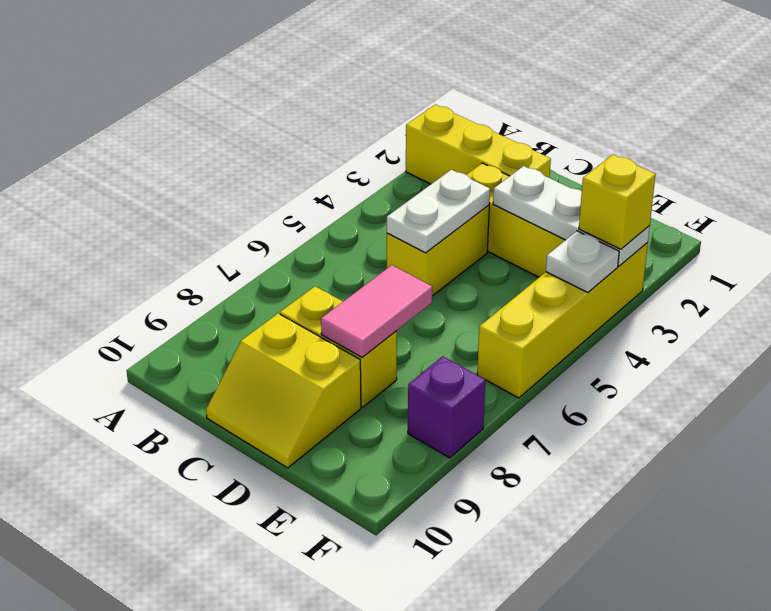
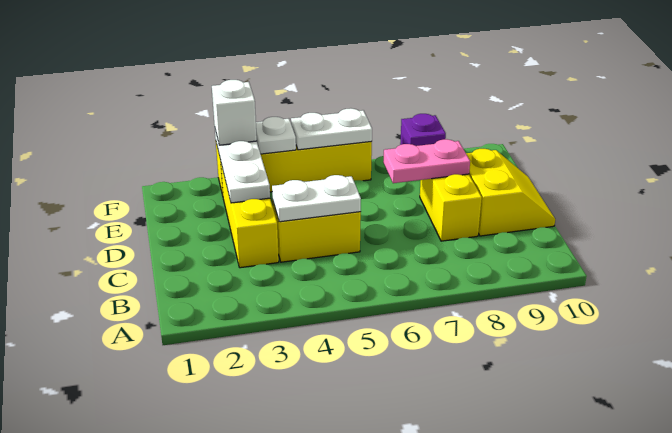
yellow brick A2:C2 level 1 -> none
pink tile D7:D8 level 2 -> pink plate D7:D8 level 2
yellow brick F3 level 3 -> white brick F3 level 3
none -> white plate F5:F6 level 2

